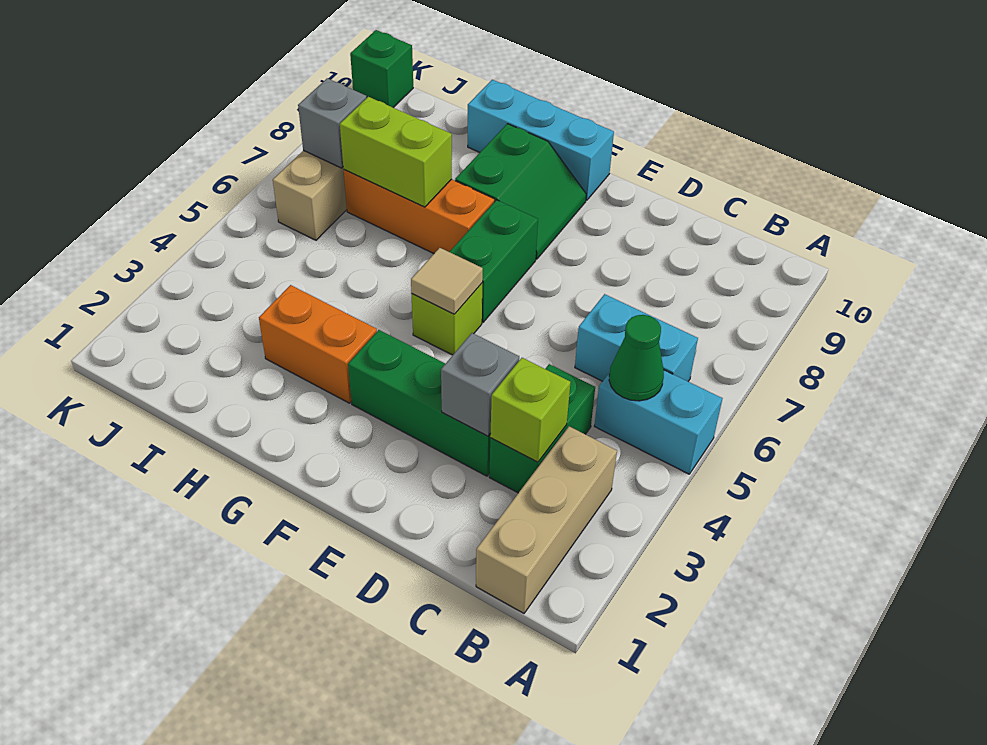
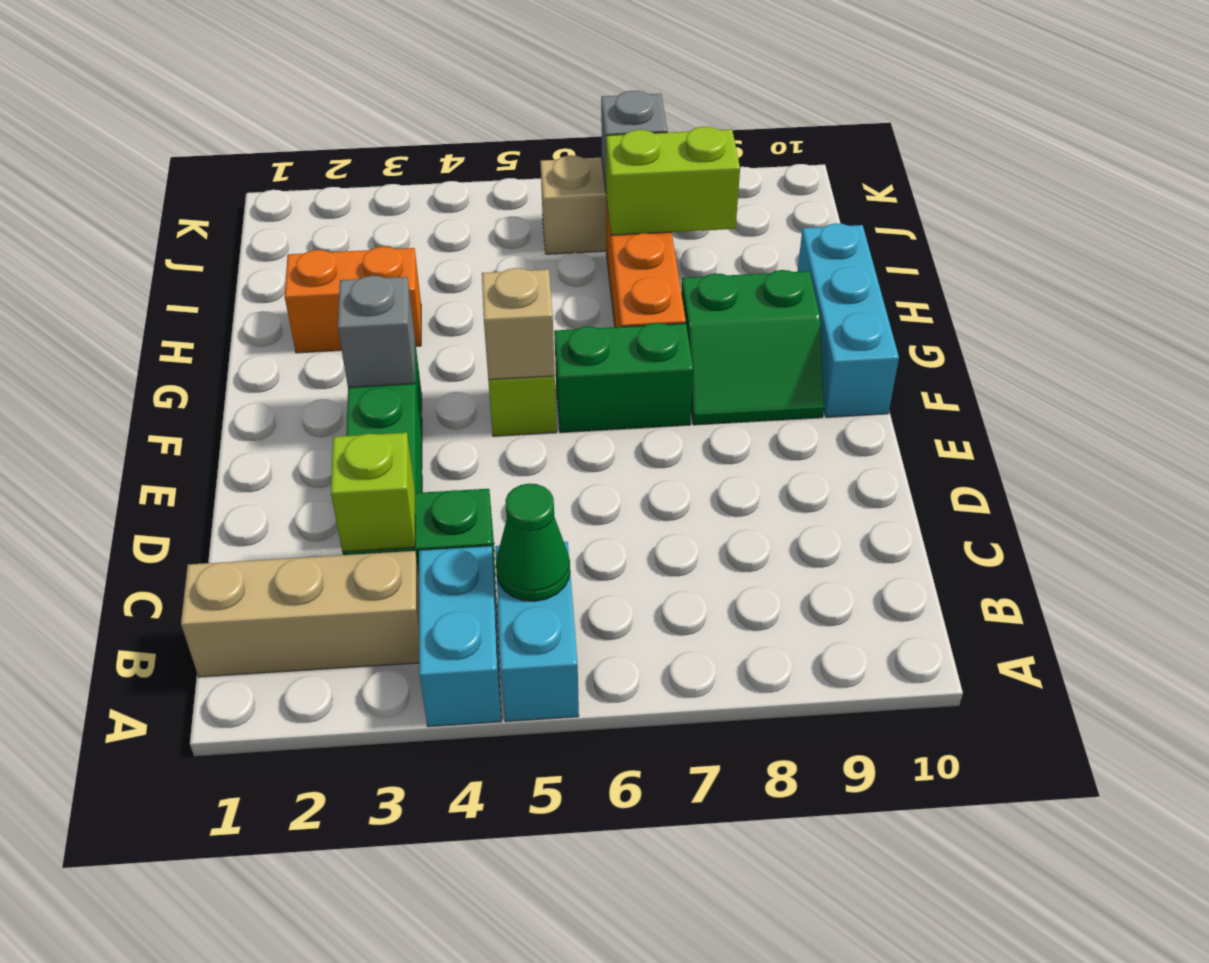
cyan brick B6:C6 level 1 -> cyan brick A4:B4 level 1
grey brick D3 level 2 -> grey brick F3 level 2
tan tile F5 level 2 -> tan brick F5 level 2
orange brick G3:H3 level 1 -> orange brick H2:H3 level 1
lime brick H7:I7 level 2 -> lime brick I7:I8 level 2
green brick K10 level 1 -> none

